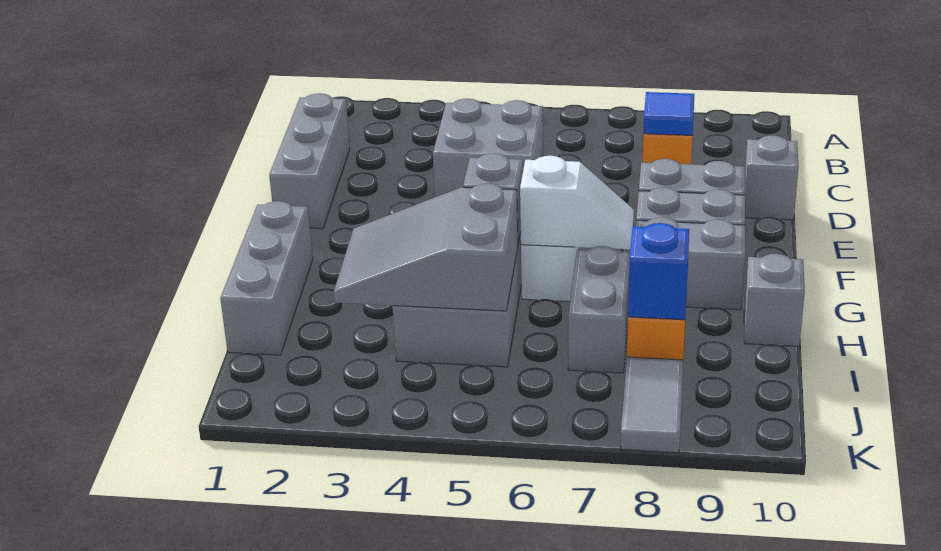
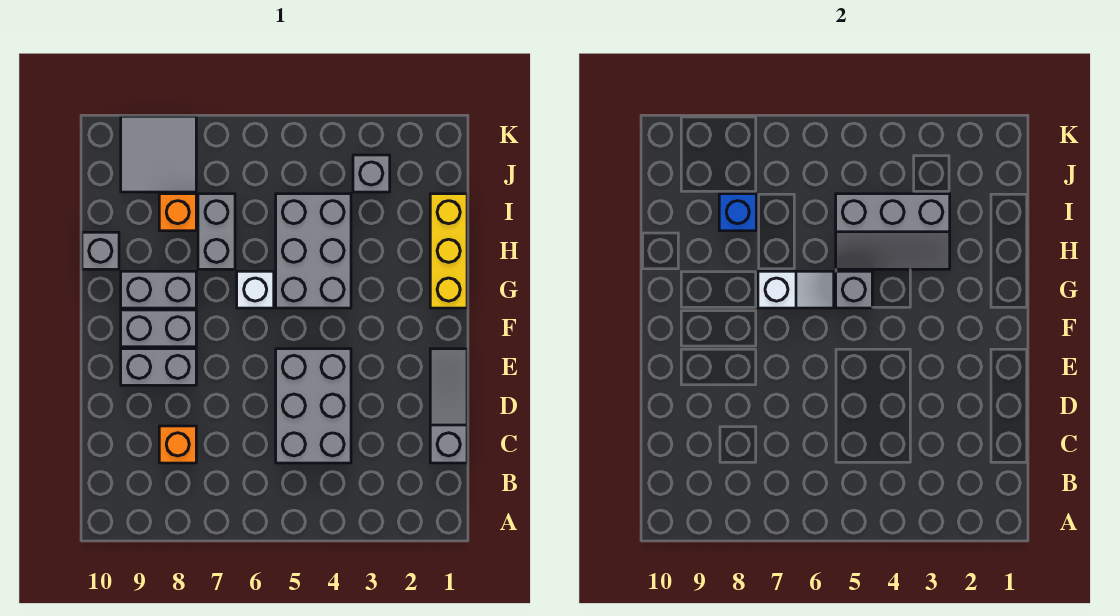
grey brick C1:E1 level 1 -> grey slope C1:E1 level 1 top C
grey brick C4:D5 level 1 -> grey brick C4:E5 level 1
blue tile C8 level 2 -> none
grey brick D10 level 1 -> grey brick J3 level 1
grey brick G1:I1 level 1 -> yellow brick G1:I1 level 1
white slope G6:G7 level 2 top 6 -> white slope G6:G7 level 2 top 7
grey slope H3:I5 level 2 top 5 -> grey slope H3:I5 level 2 top I
grey tile J8:K8 level 1 -> grey tile J8:K9 level 1

